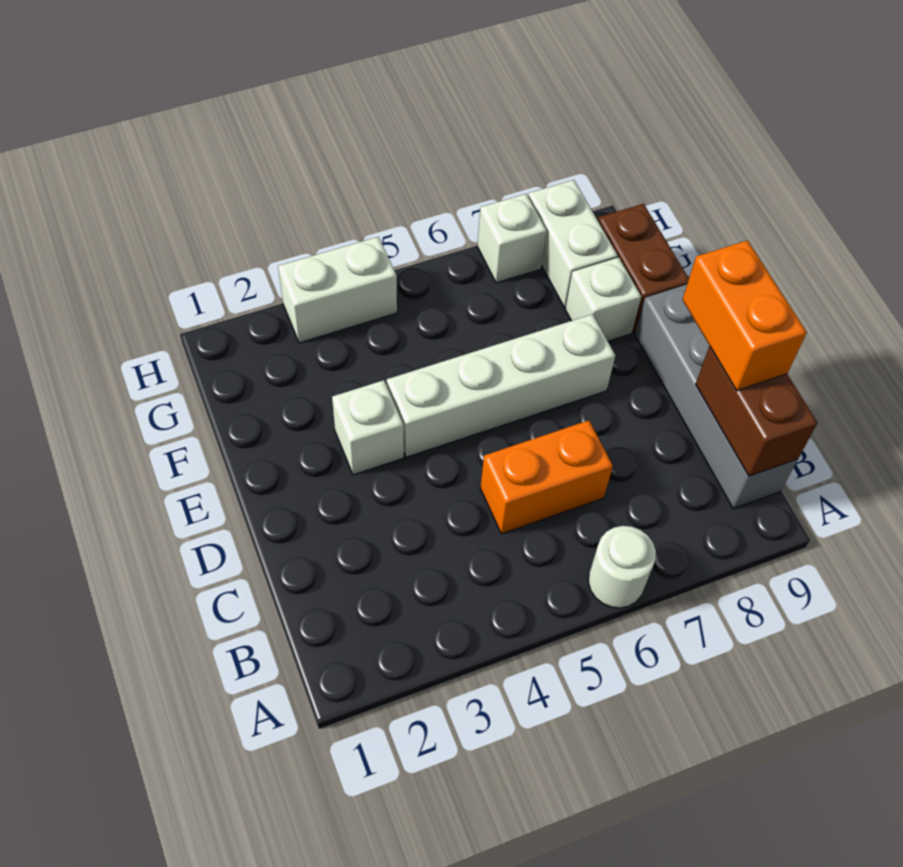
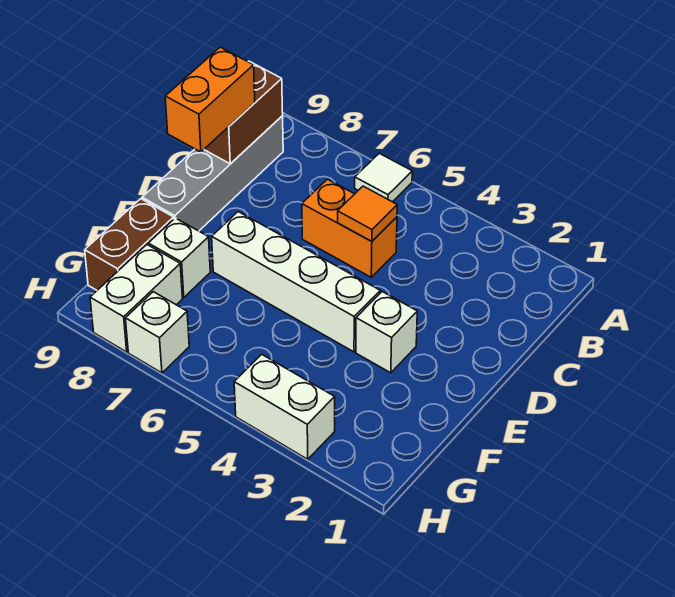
white round brick A6 level 1 -> white tile A6 level 1
none -> orange tile C5 level 2

